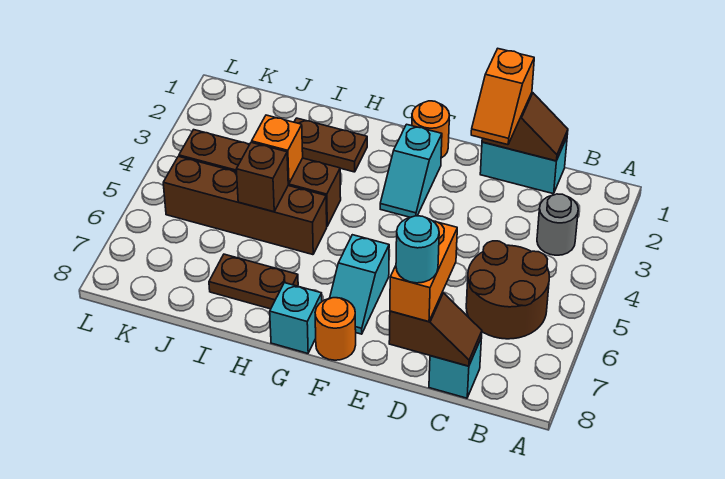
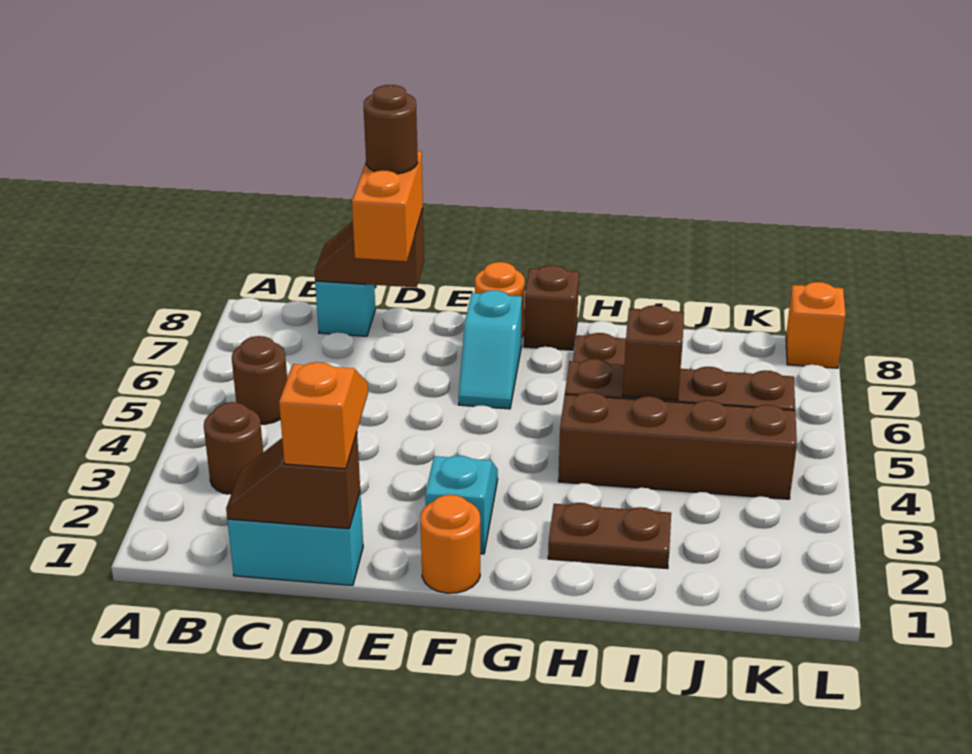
grey round brick B3 level 1 -> brown round brick B3 level 1
brown round brick B5:C6 level 1 -> brown round brick B5 level 1
cyan round brick D8 level 4 -> brown round brick D8 level 4
cyan slope F6:F7 level 1 top 6 -> cyan slope F6:F7 level 1 top 7
cyan brick G8 level 1 -> brown brick G8 level 1
orange brick I4 level 2 -> orange brick L8 level 1

